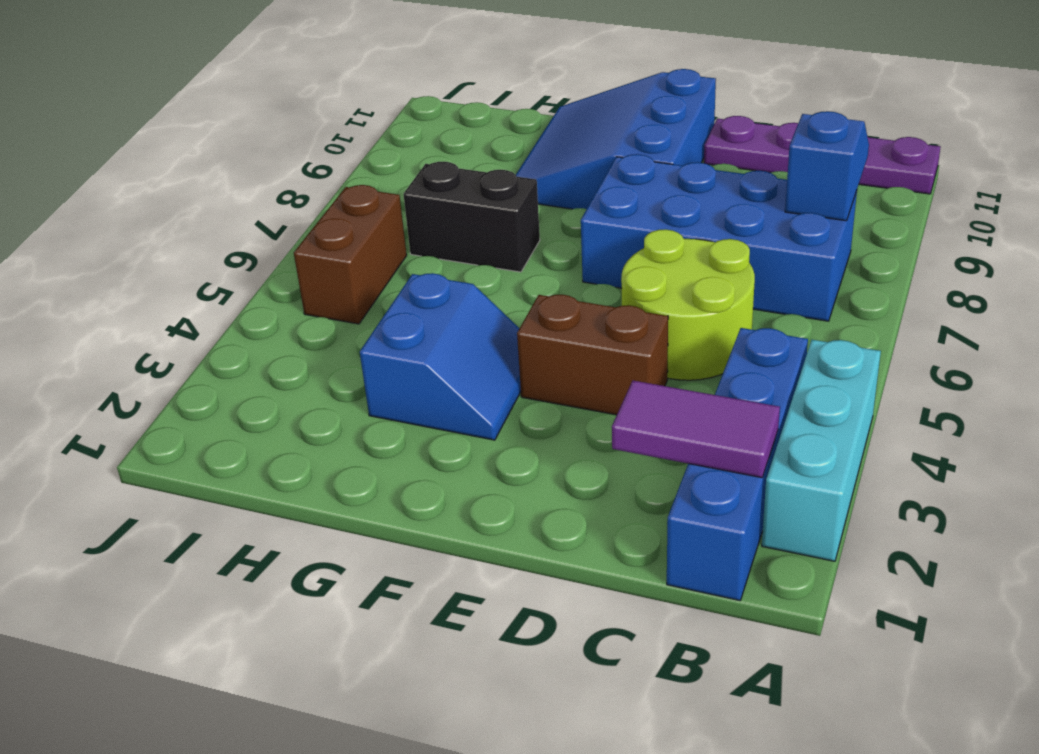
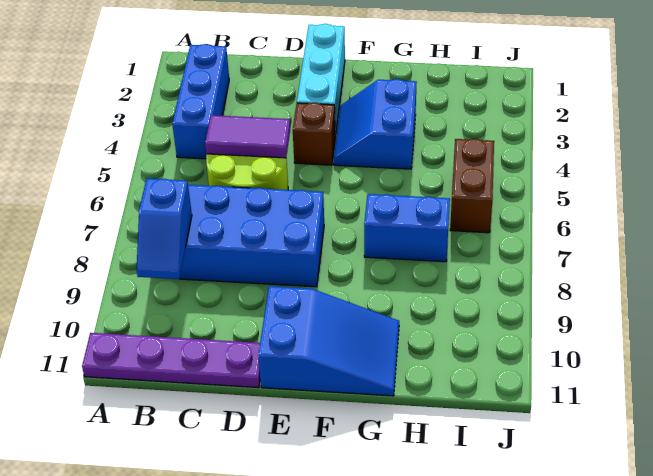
cyan brick A2:A4 level 1 -> cyan brick E1:E3 level 1
blue brick B1:B4 level 1 -> blue brick B2:B4 level 1
purple tile B2:C2 level 2 -> purple tile C5:D5 level 2
brown brick D4:E4 level 1 -> brown brick E4 level 1
blue slope E9:G11 level 1 top E -> blue slope E10:G11 level 1 top E
black brick G7:H7 level 1 -> blue brick G7:H7 level 1

